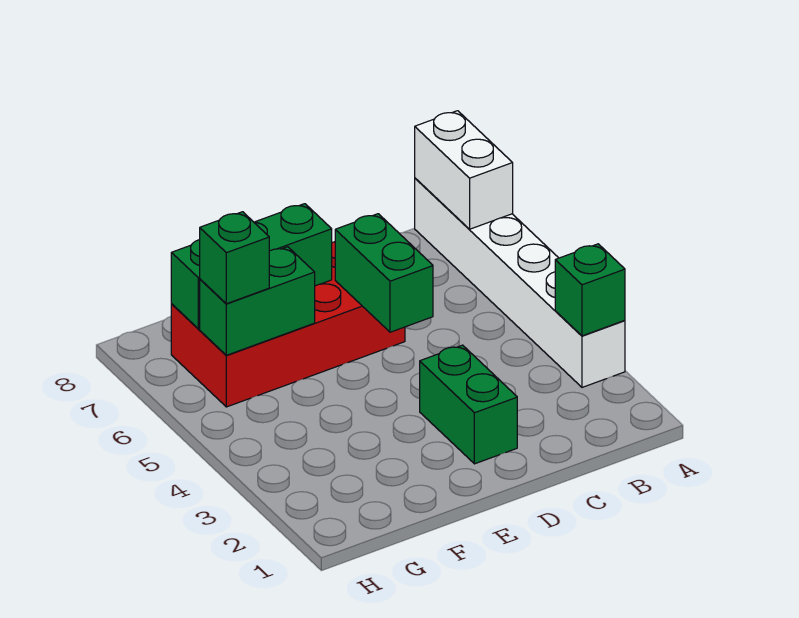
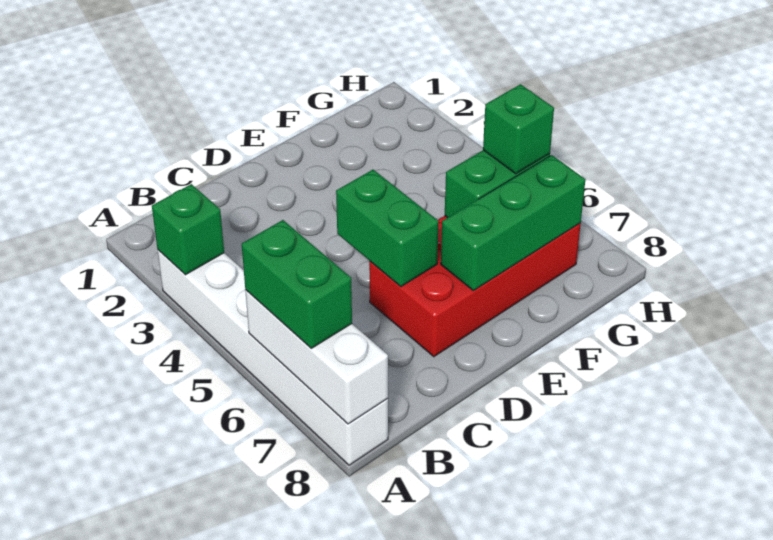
white brick A7:A8 level 2 -> white brick A6:A8 level 2
green brick D2:D3 level 1 -> green brick A6:A7 level 3

